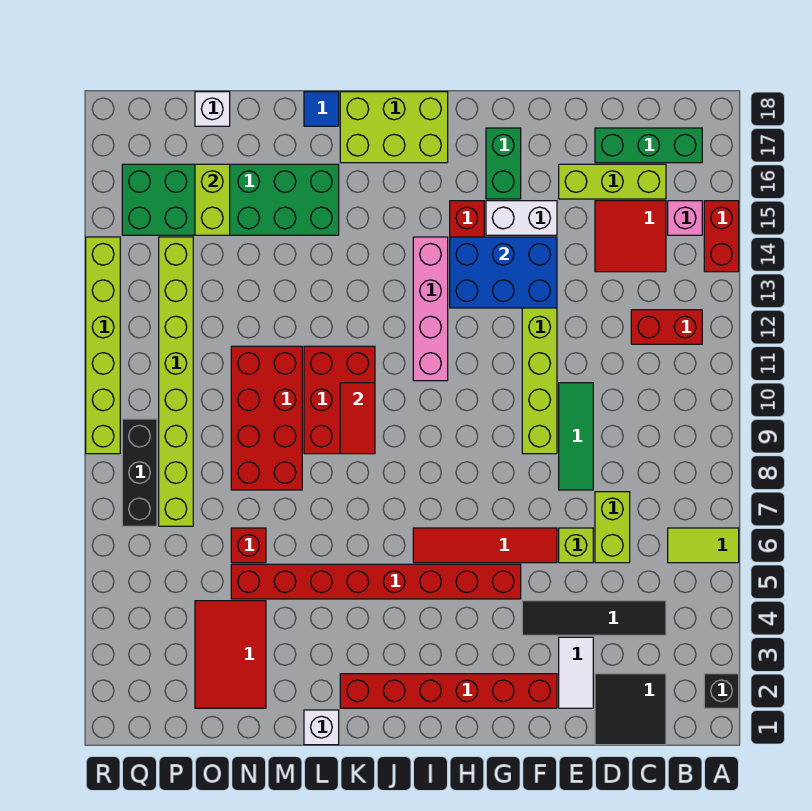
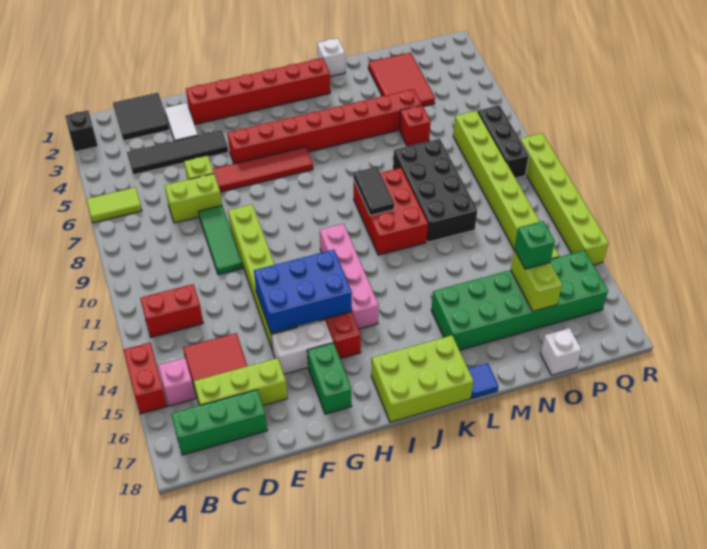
lime brick D6:D7 level 1 -> lime brick D7:E7 level 1
red tile K9:K10 level 2 -> black tile K9:K10 level 2
red brick M8:N11 level 1 -> black brick M8:N11 level 1
none -> green brick O15 level 3

